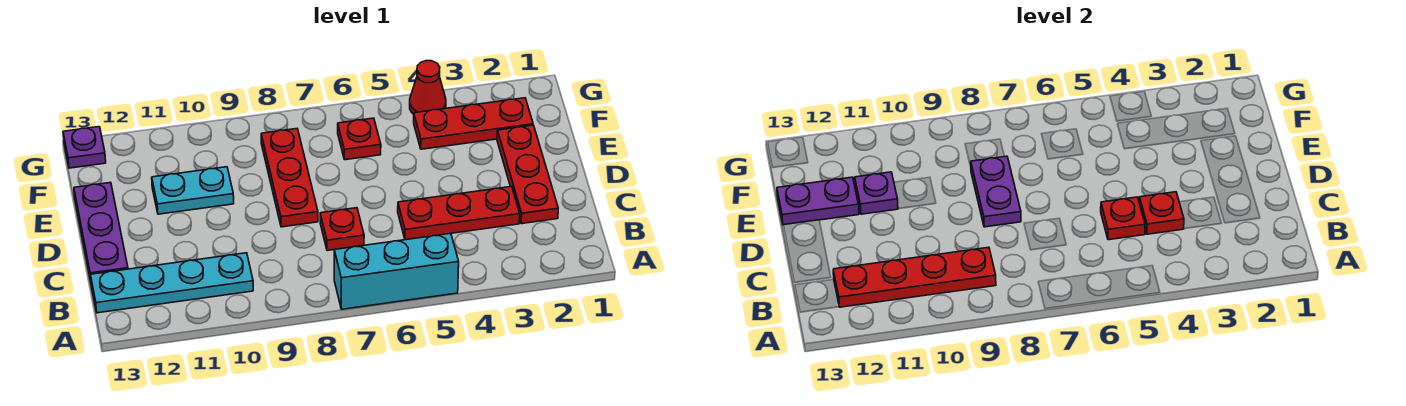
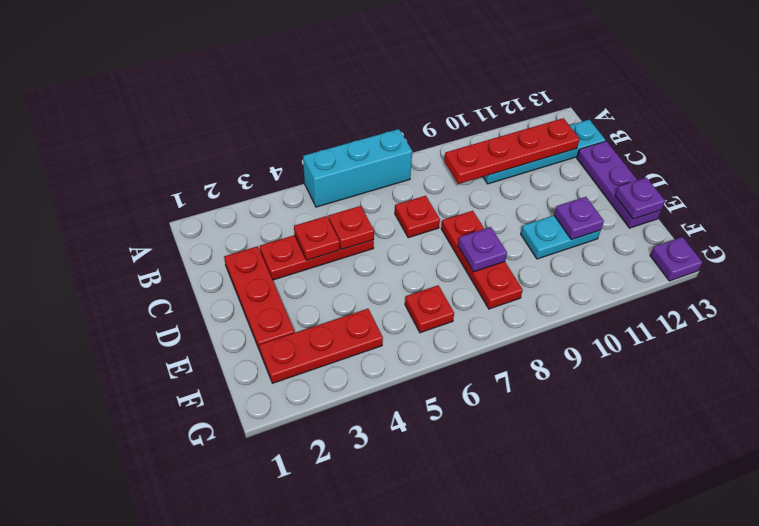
purple plate D8:E8 level 2 -> purple plate E8 level 2
purple plate E12:E13 level 2 -> purple plate E13 level 2
red cone G4 level 1 -> none

